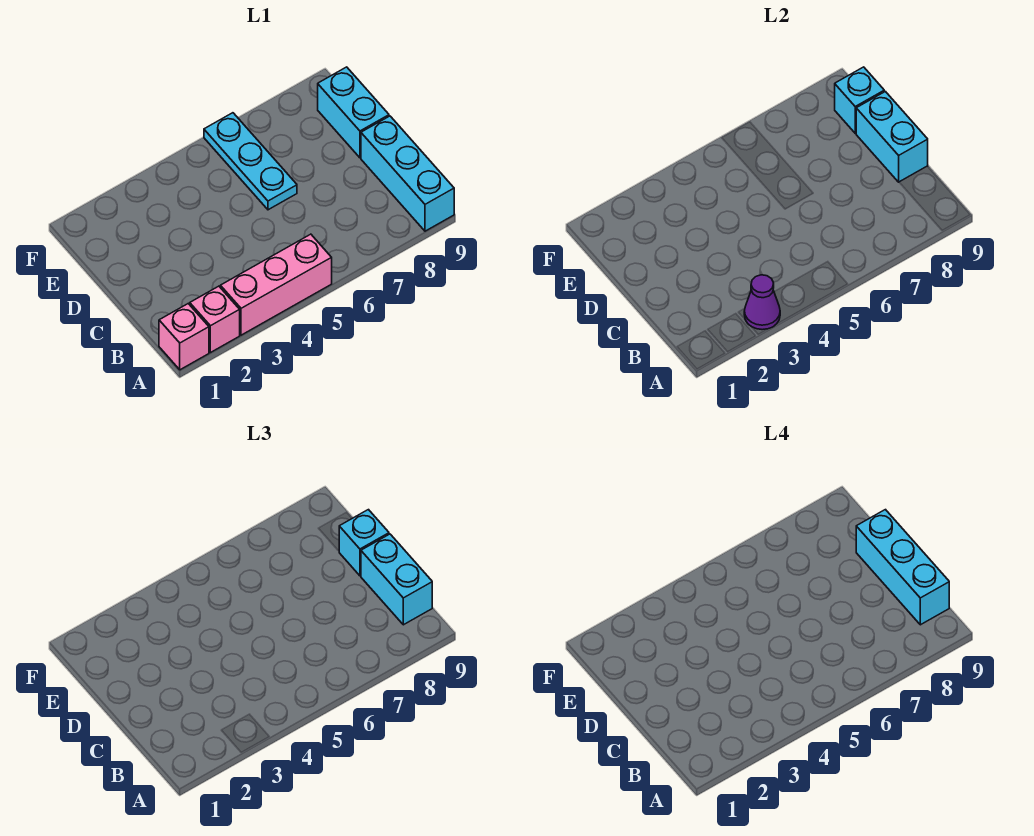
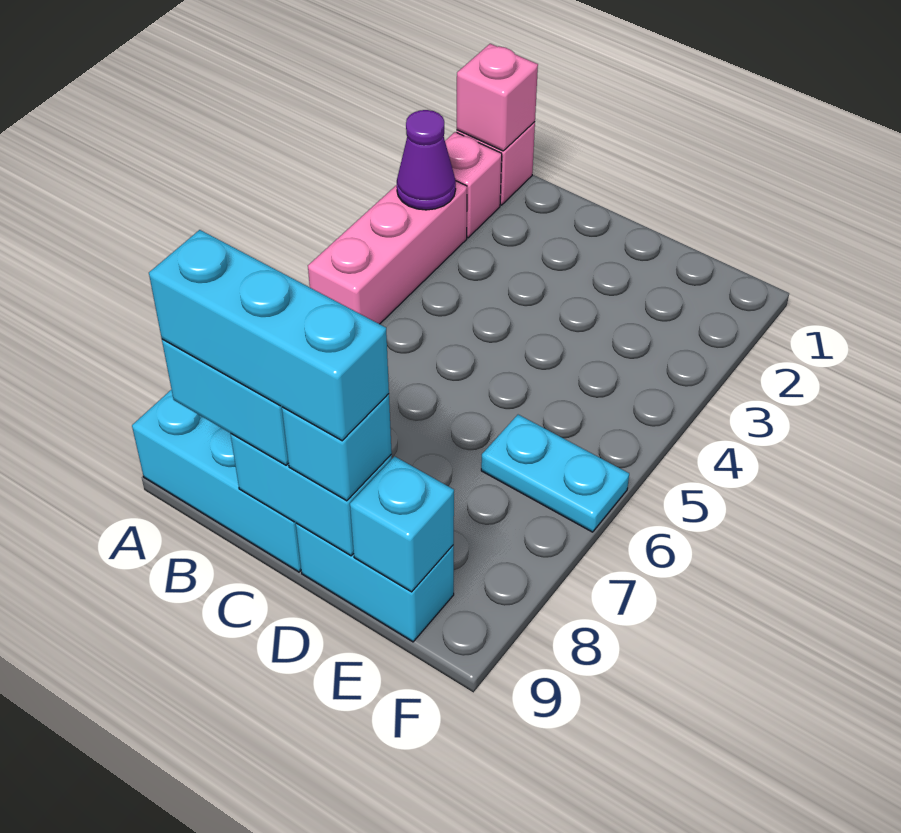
none -> pink brick A1 level 2
cyan plate D6:F6 level 1 -> cyan plate E6:F6 level 1

